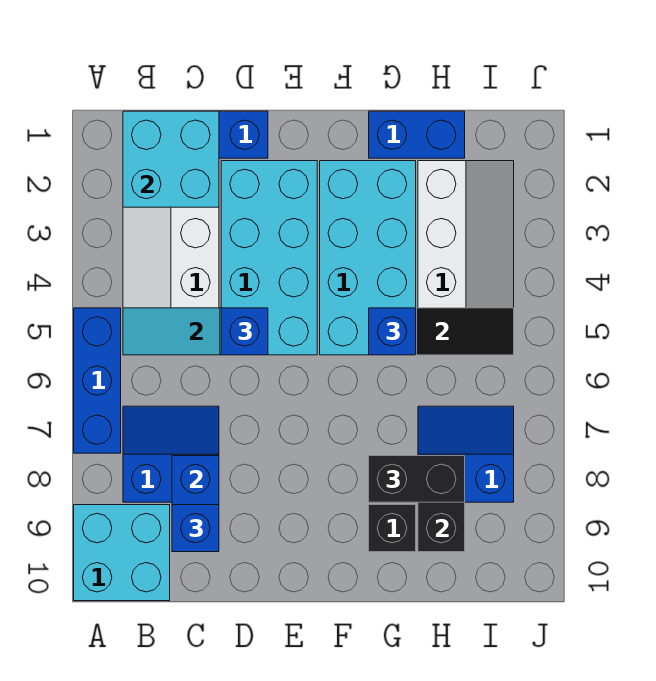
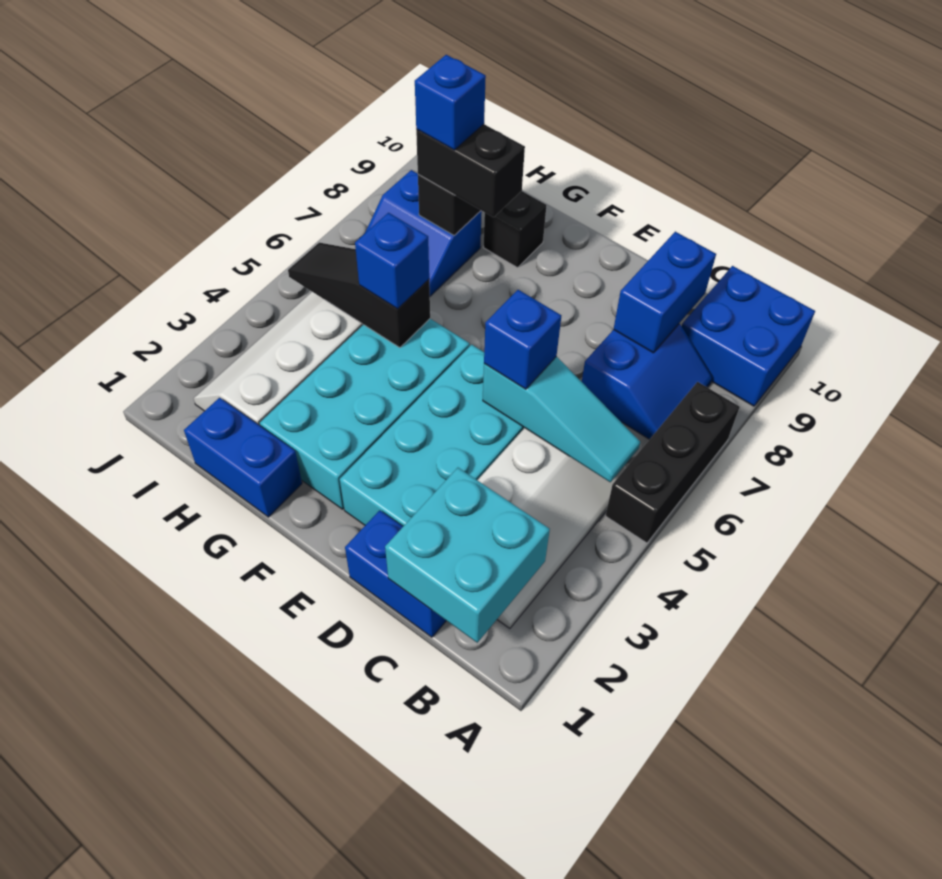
blue brick A5:A7 level 1 -> black brick A5:A7 level 1
cyan brick A9:B10 level 1 -> blue brick A9:B10 level 1
blue slope B7:C8 level 1 top 8 -> blue slope B7:C8 level 1 top C
blue brick C9 level 3 -> blue brick H8 level 4

